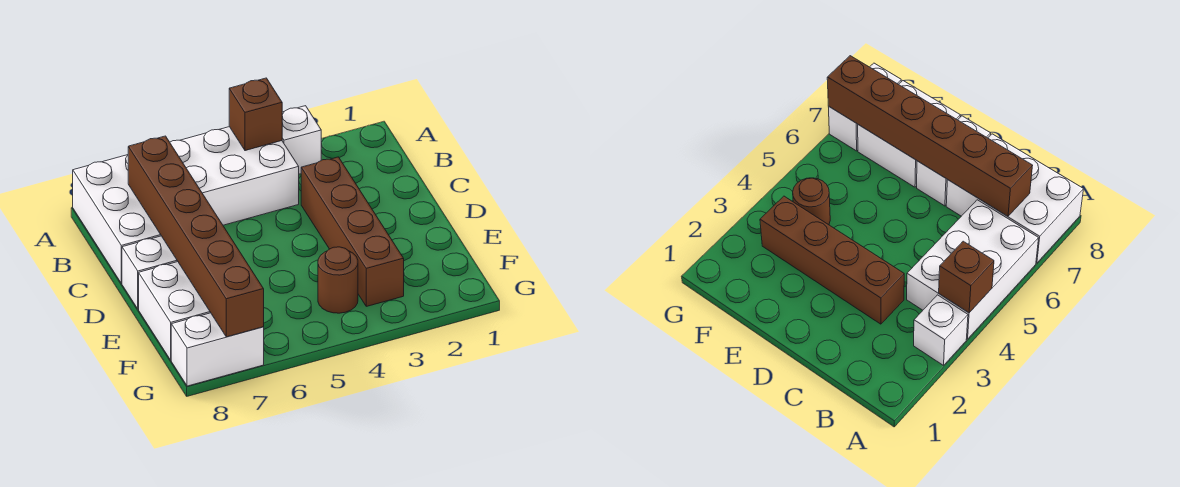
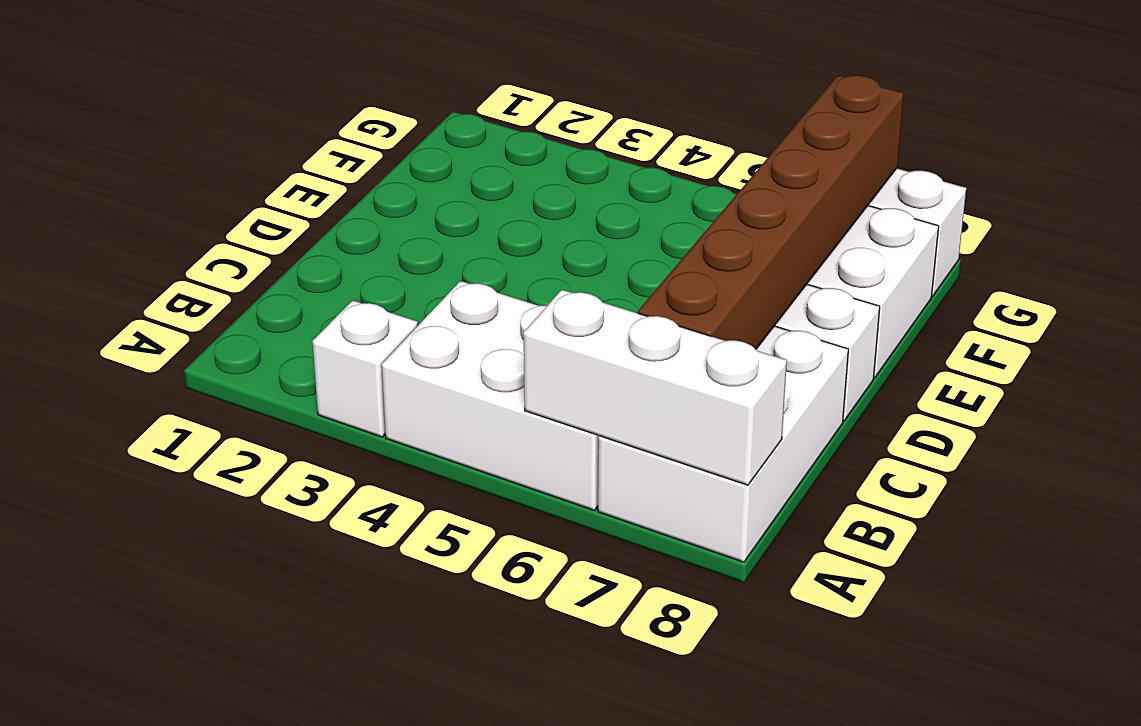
brown brick A4 level 2 -> none
none -> white brick A6:A8 level 2
brown brick C3:F3 level 1 -> none
brown round brick F4 level 1 -> none

